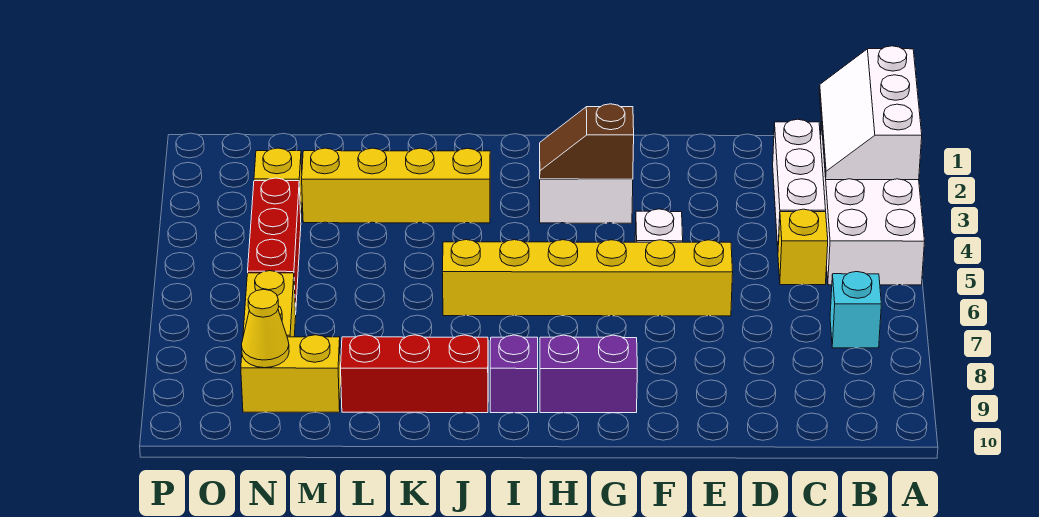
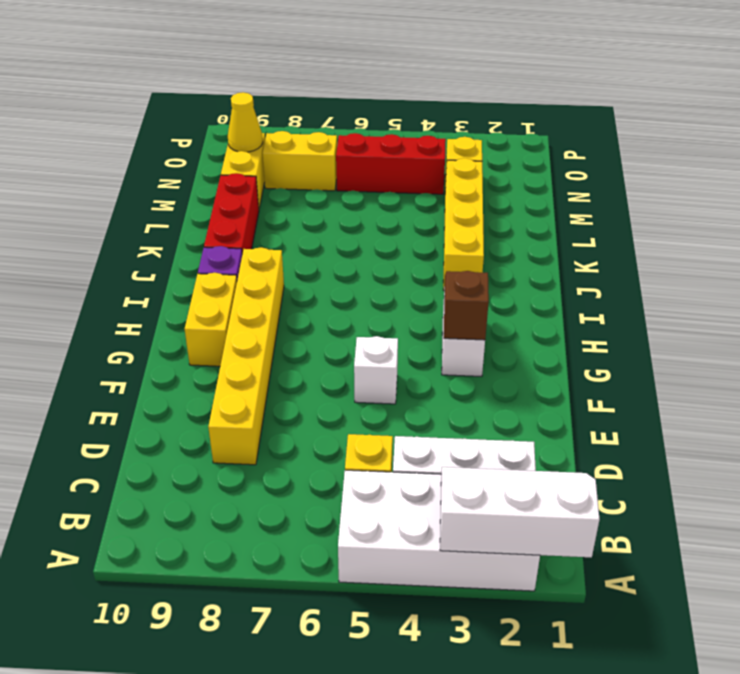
cyan brick B7 level 1 -> none
yellow brick E6:J6 level 1 -> yellow brick D8:I8 level 1
purple brick G9:H9 level 1 -> yellow brick G9:H9 level 1

